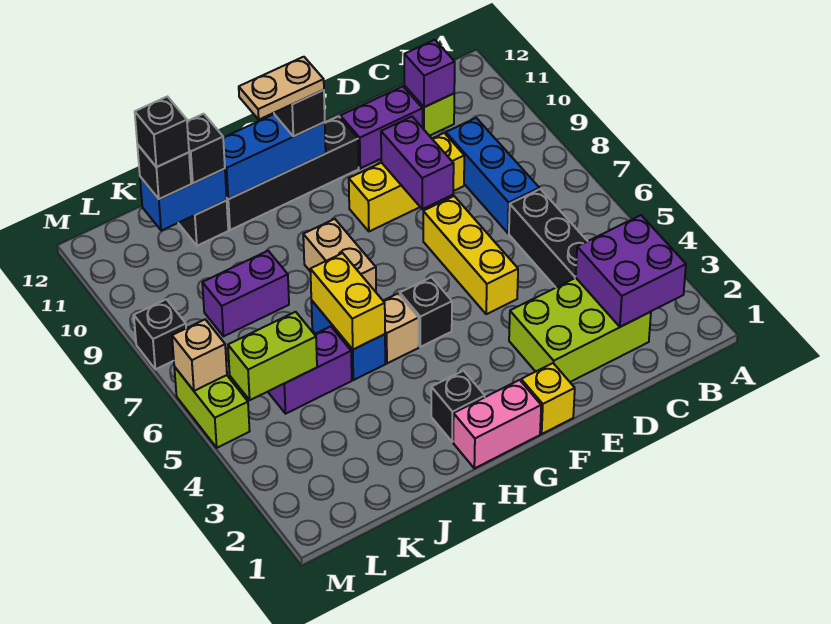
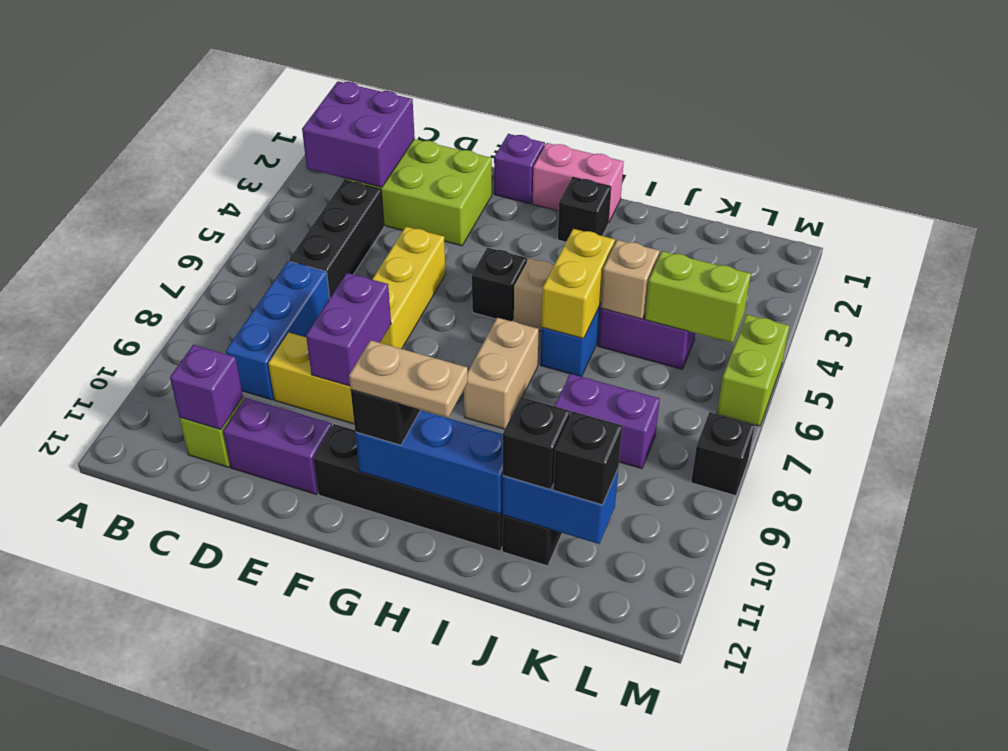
yellow brick F1 level 1 -> purple brick F1 level 1
black brick K11 level 4 -> none
tan brick M6 level 2 -> tan brick J5 level 2

